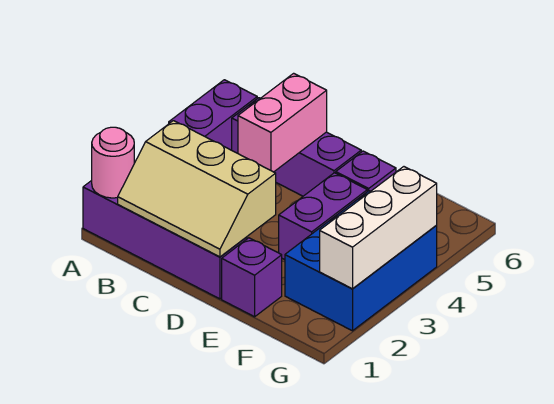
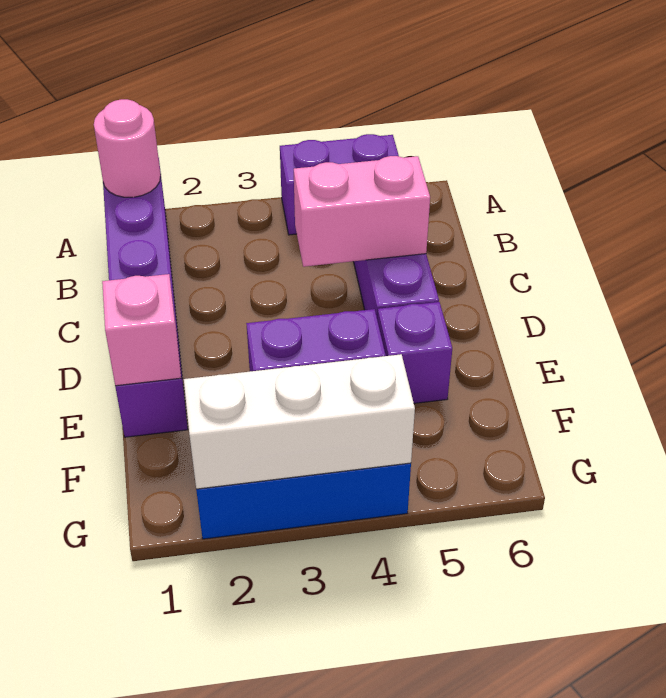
tan slope B1:D2 level 2 top 2 -> none
none -> pink brick E1 level 2

